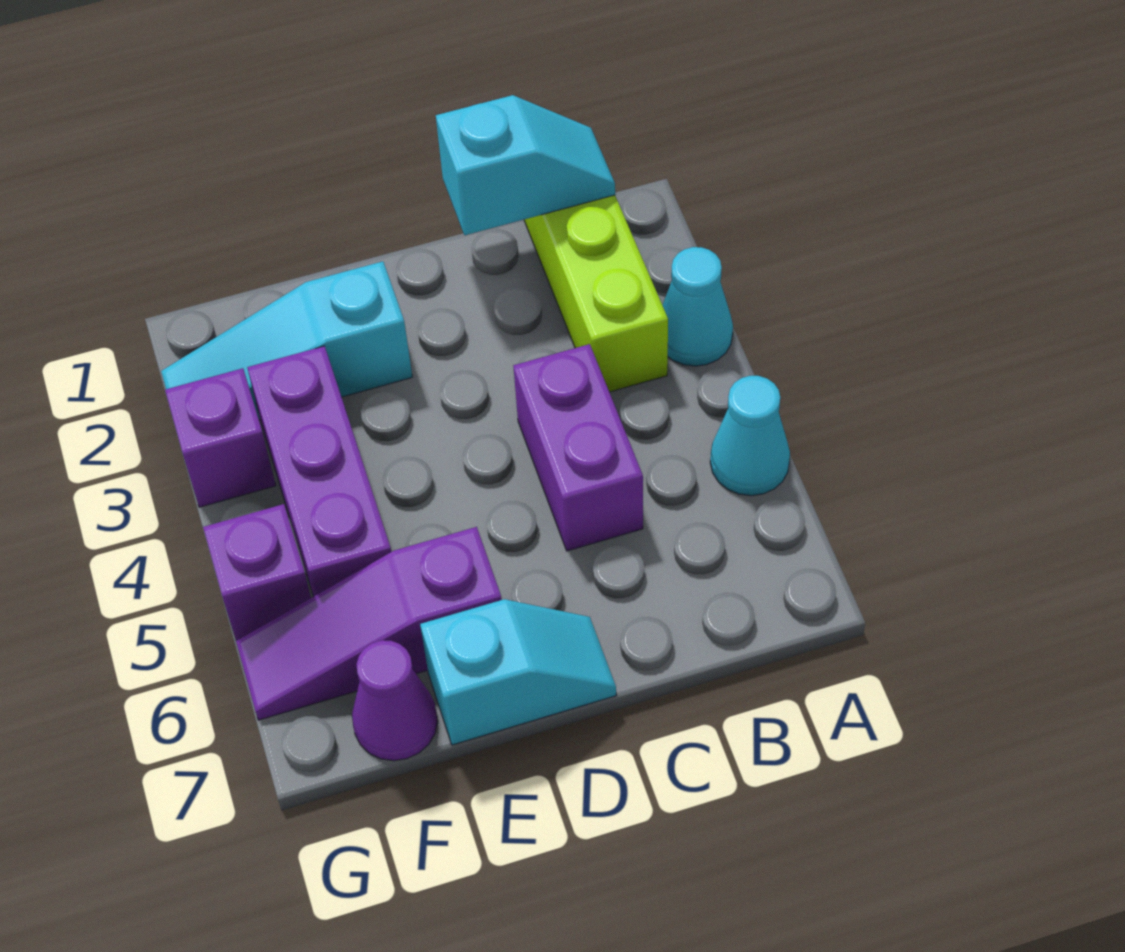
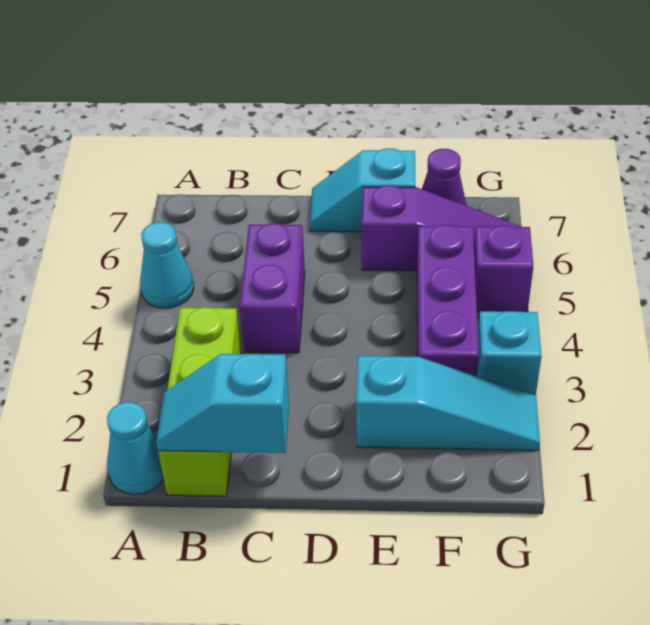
cyan cone A3 level 1 -> cyan cone A1 level 1
purple brick G3 level 1 -> cyan brick G3 level 1

